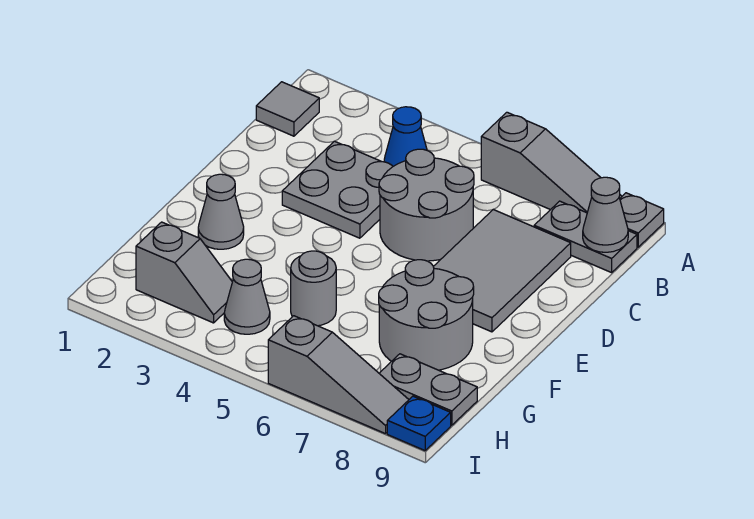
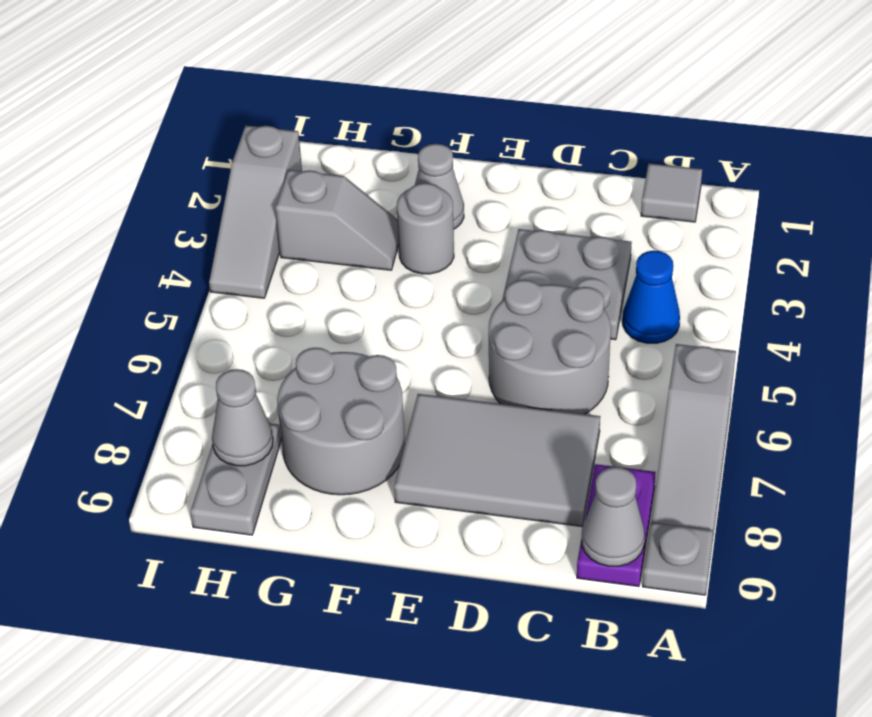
grey plate B8:B9 level 1 -> purple plate B8:B9 level 1
grey round brick G5 level 1 -> grey round brick F3 level 1
grey slope H2:H3 level 1 top 2 -> grey slope G3:H3 level 1 top H
grey cone H4 level 1 -> grey cone H8 level 2
grey slope I6:I8 level 1 top 6 -> grey slope I2:I4 level 1 top 2
blue plate I9 level 1 -> none

